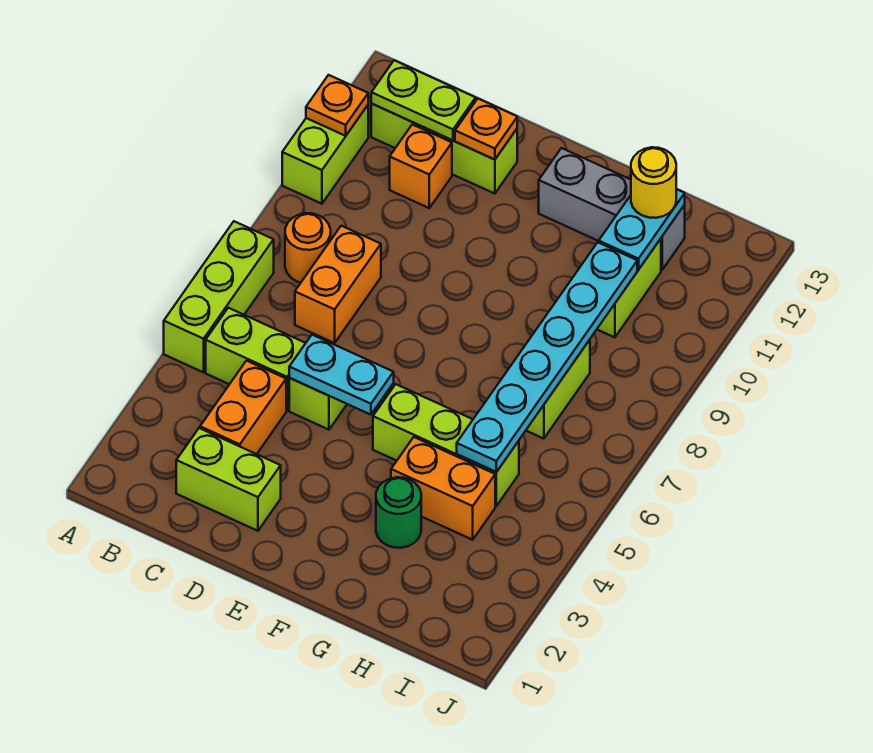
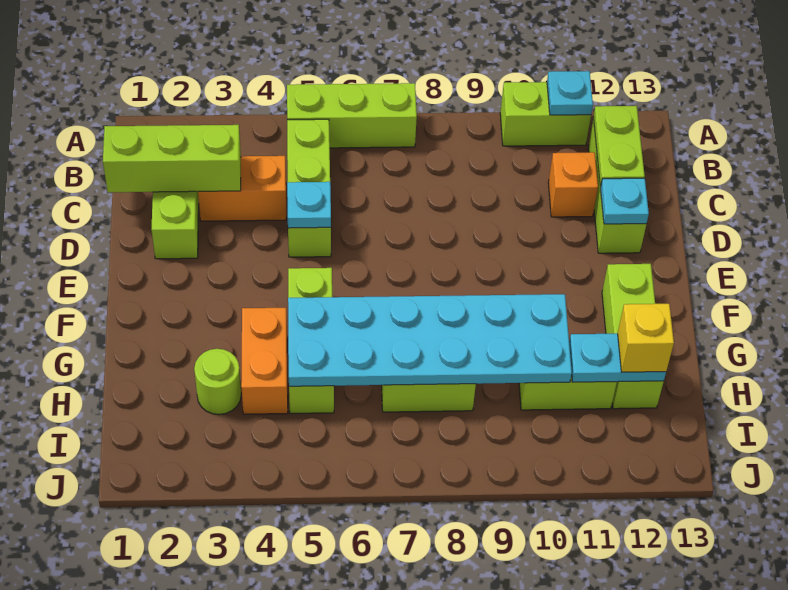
orange plate A11 level 2 -> cyan plate A11 level 2
orange round brick B8 level 1 -> none
none -> lime brick C1:C3 level 2
orange brick C7:C8 level 1 -> none
cyan plate D5:E5 level 2 -> cyan plate D5 level 2
orange plate D12 level 2 -> cyan plate D12 level 2
grey brick F12:H12 level 1 -> lime brick F12:H12 level 1
green round brick G3 level 1 -> none
none -> lime round brick H3 level 1
cyan plate H5:H10 level 2 -> cyan plate G5:H10 level 2
yellow round brick H12 level 3 -> yellow brick H12 level 3

